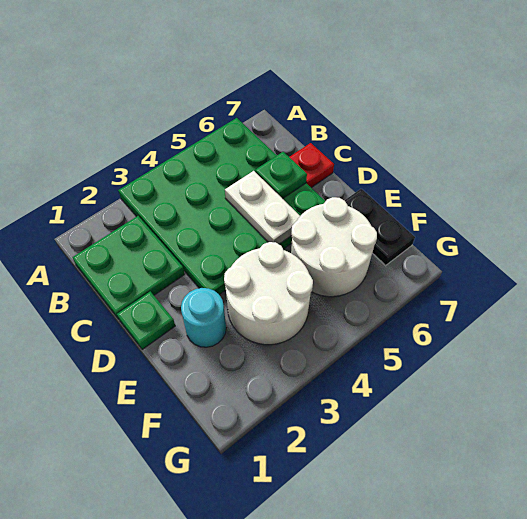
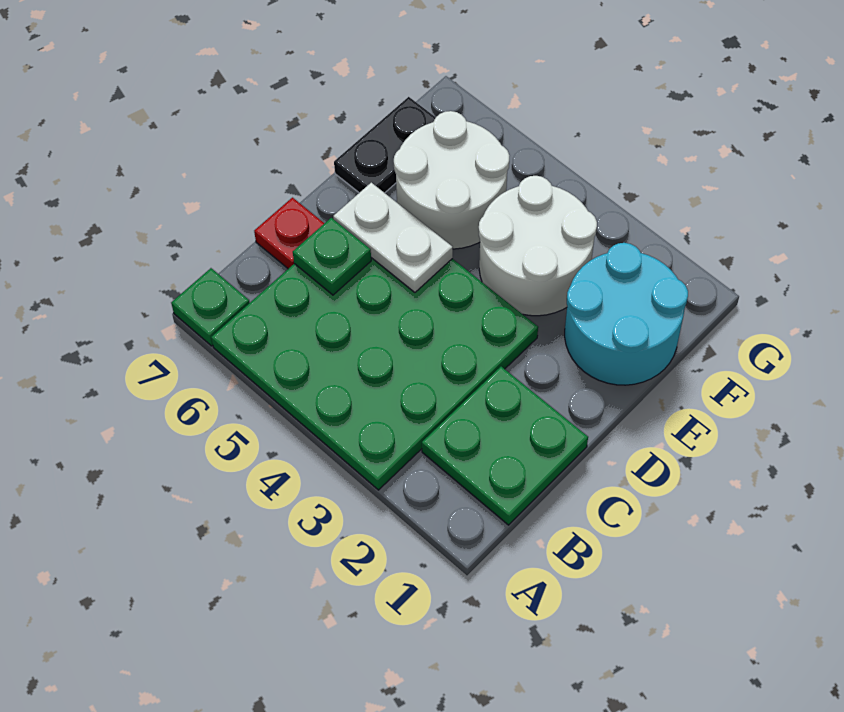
white plate C5:D5 level 2 -> white plate D5:D6 level 2
green plate D1 level 1 -> green plate A7 level 1
cyan round brick E2 level 1 -> cyan round brick E1:F2 level 1

